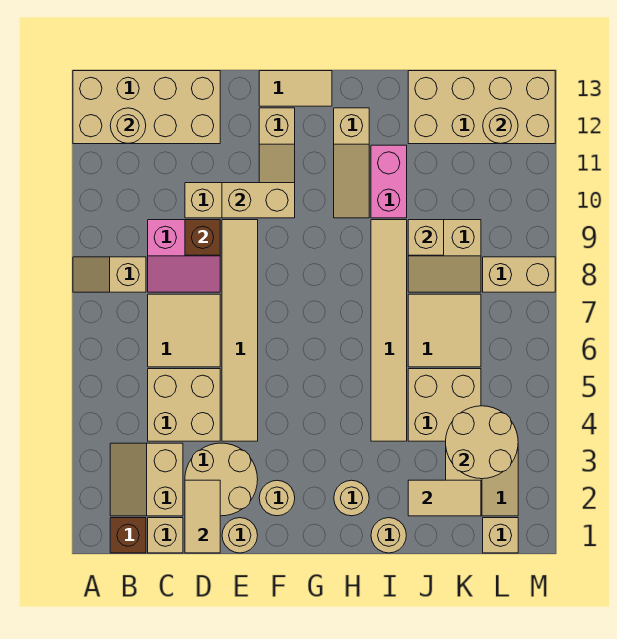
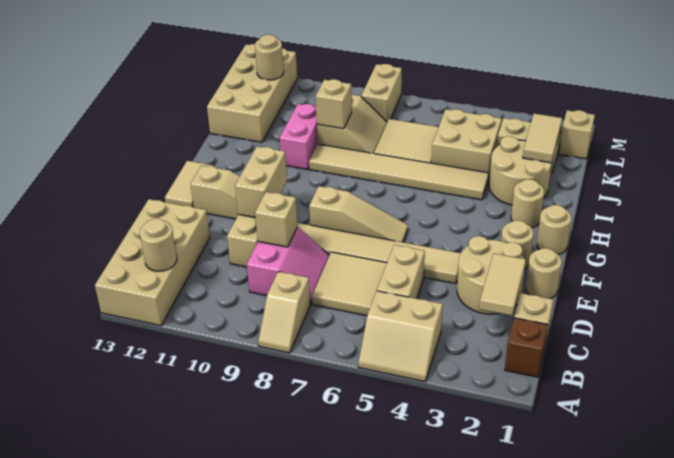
tan slope B2:C3 level 1 top C -> tan slope A4:B5 level 1 top B
tan brick C4:D5 level 1 -> tan brick C5:D5 level 1
tan tile D1:D2 level 2 -> tan tile C2:D2 level 2
brown brick D9 level 2 -> tan brick D9 level 2
tan slope H10:H12 level 1 top 12 -> tan slope F6:F8 level 1 top 8
tan round brick I1 level 1 -> tan round brick G1 level 1
pink brick I10:I11 level 1 -> pink brick I10:J10 level 1
tan round brick K3:L4 level 2 -> tan round brick I2:J3 level 1

